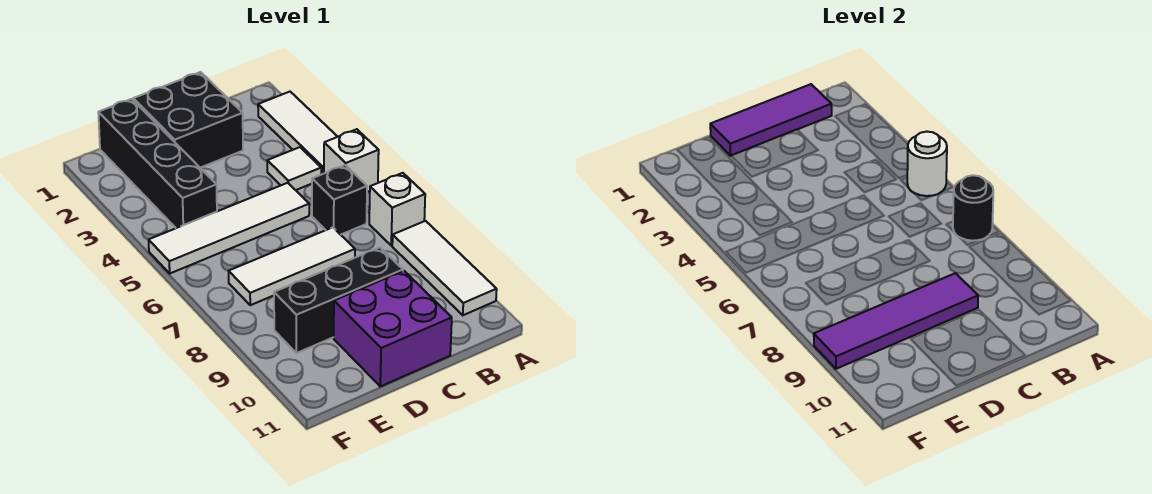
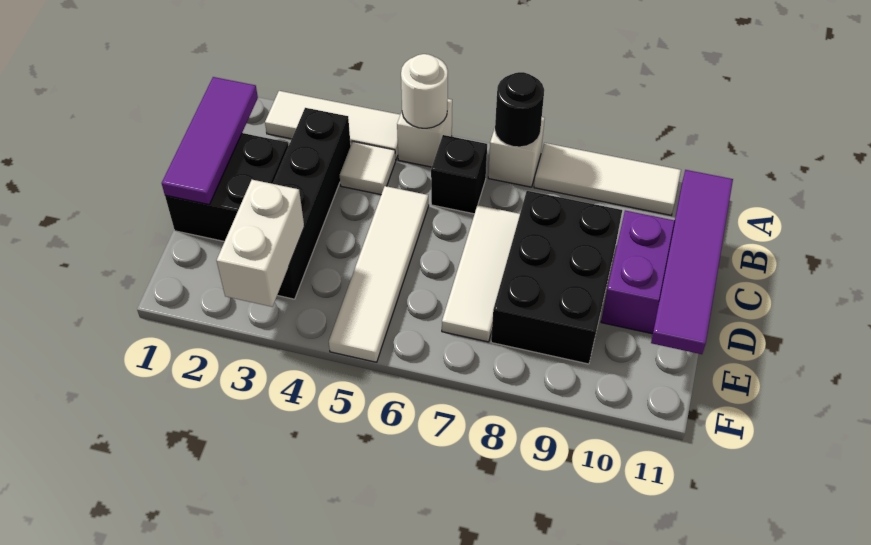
black brick C9:E9 level 1 -> black brick C8:E9 level 1
purple tile C9:F9 level 2 -> purple tile B11:E11 level 2
black brick E1:E4 level 1 -> black brick B3:E3 level 1
none -> white brick E3:F3 level 2

